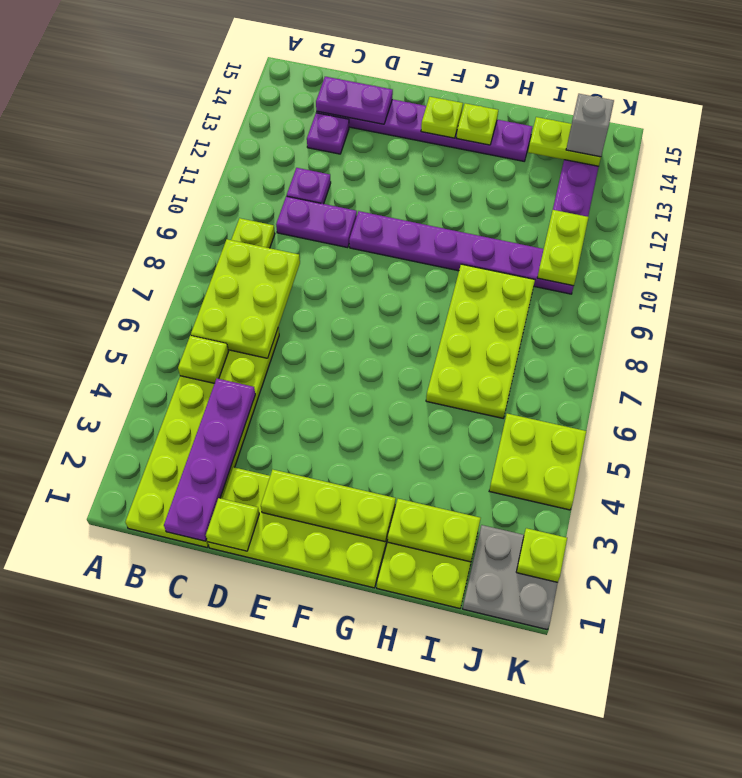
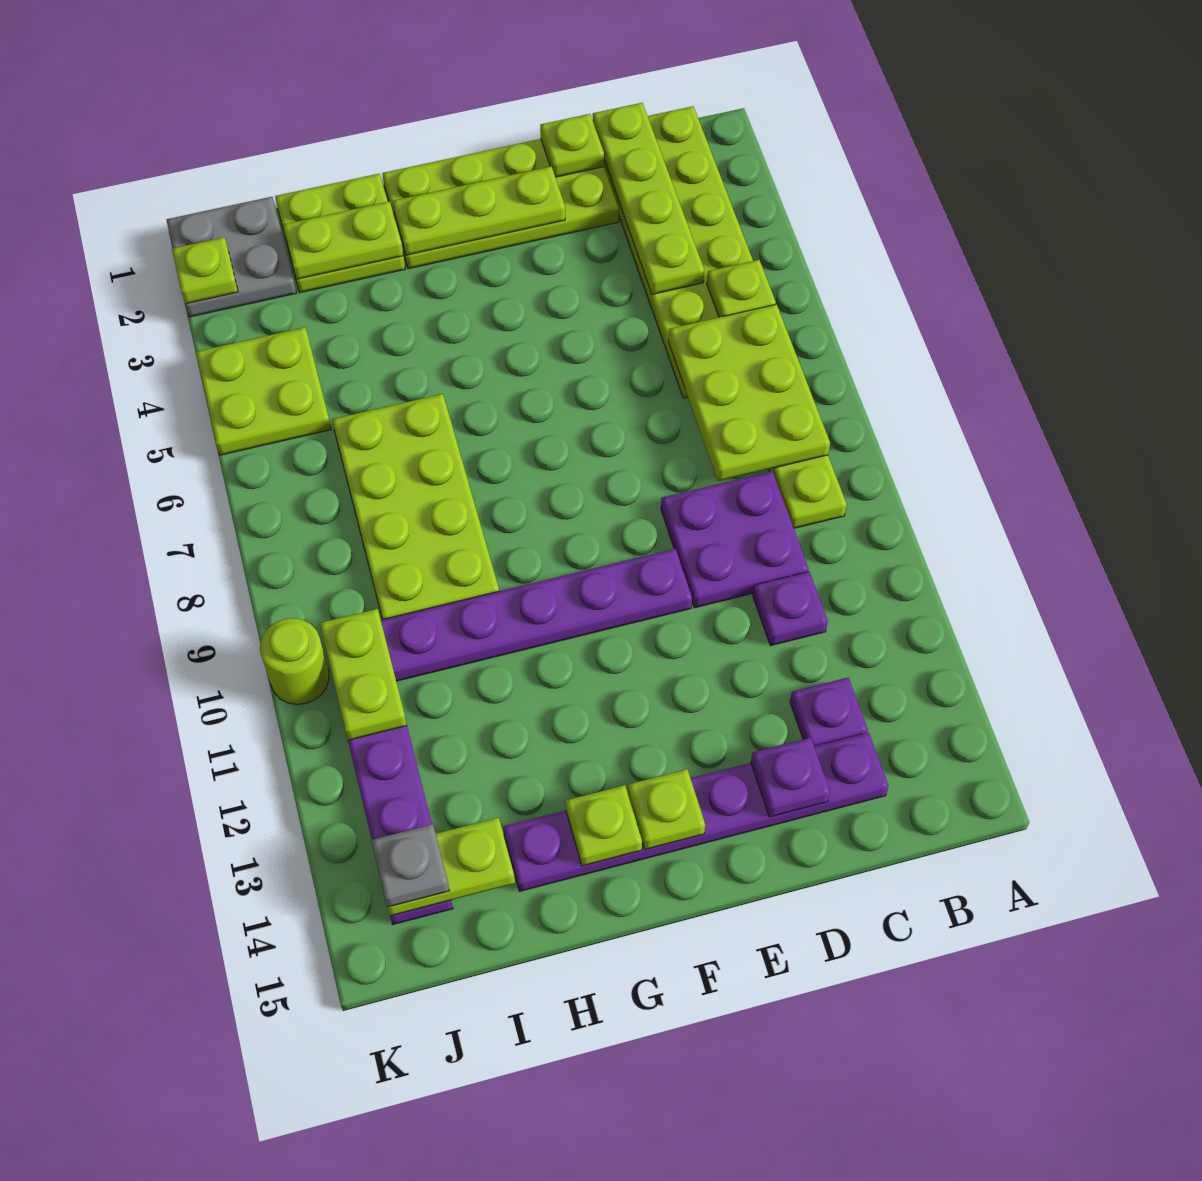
purple plate C1:C4 level 2 -> lime plate C1:C4 level 2
purple plate C10:D10 level 1 -> purple plate C9:D10 level 1
purple plate C14:D14 level 2 -> purple plate D14 level 2
grey brick J14 level 3 -> grey plate J14 level 3
none -> lime round brick K10 level 1

